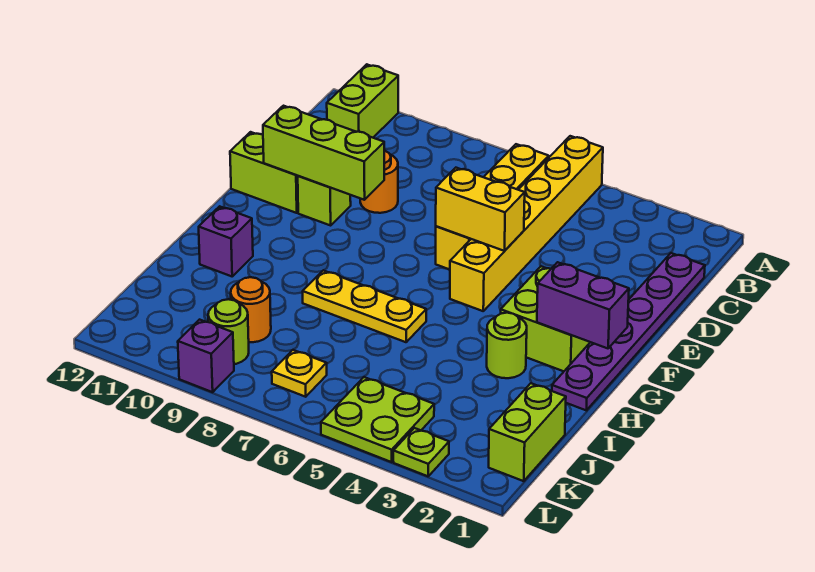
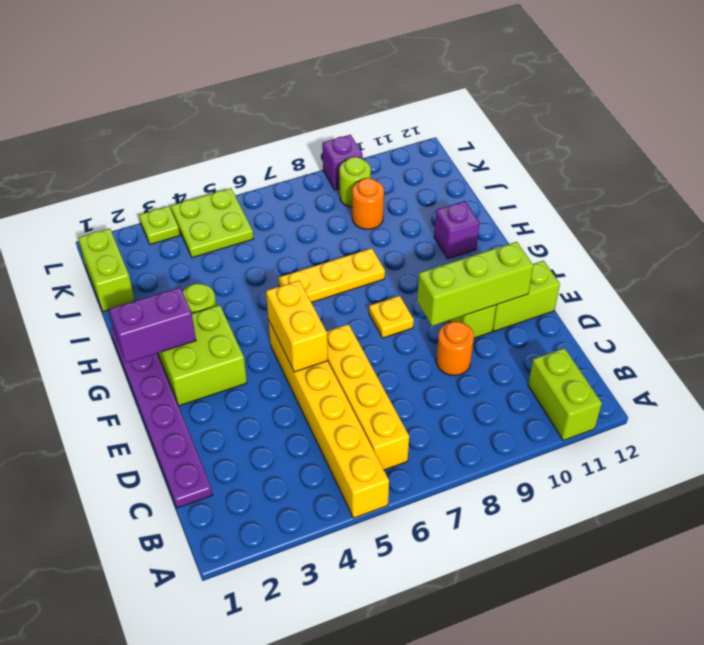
yellow brick E5:E6 level 2 -> yellow brick E5:F5 level 2
yellow plate K7 level 1 -> yellow plate F8 level 1

